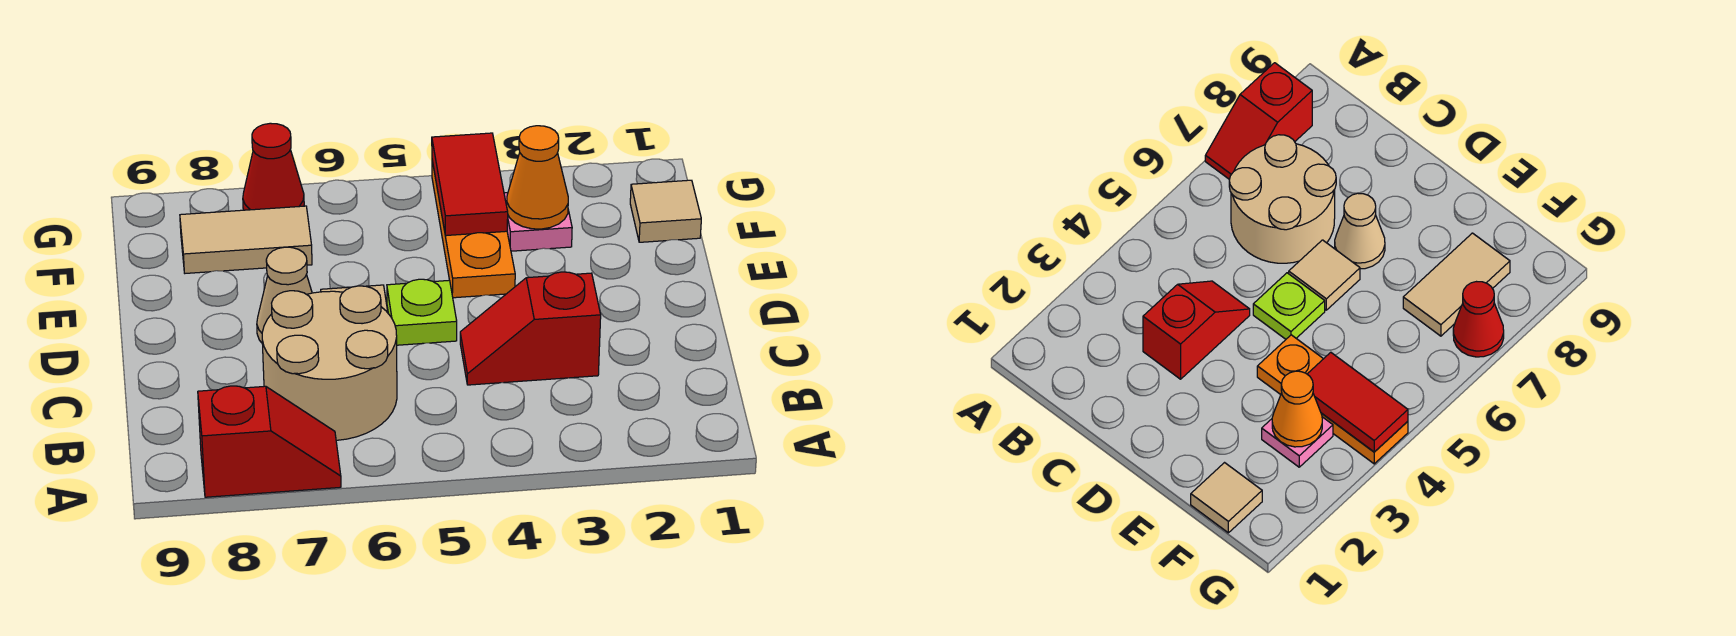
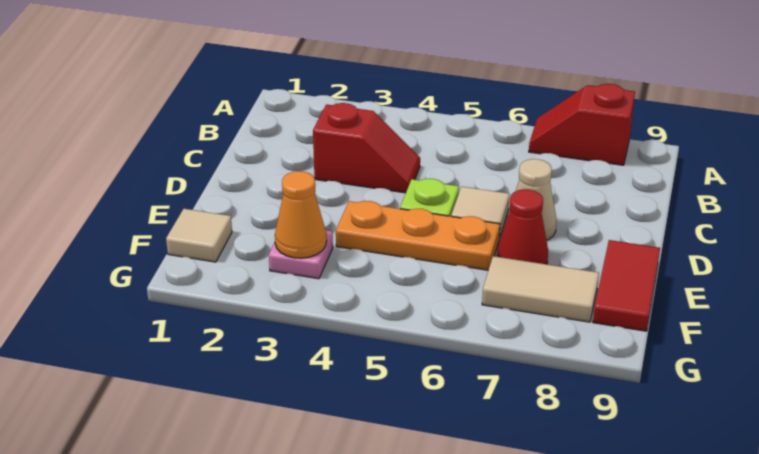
tan round brick B6:C7 level 1 -> none
orange plate E4:G4 level 1 -> orange plate E4:E6 level 1
red tile F4:G4 level 2 -> red tile E9:F9 level 1
red cone G7 level 1 -> red cone E7 level 1

